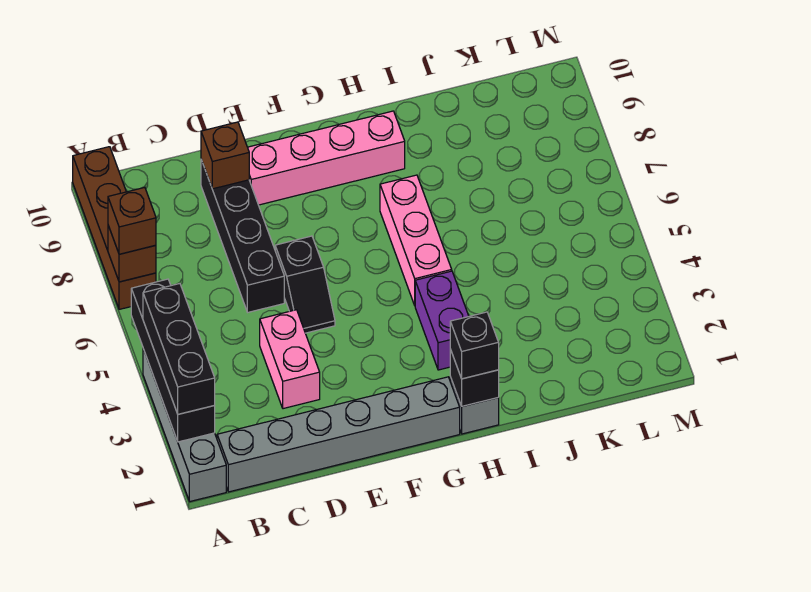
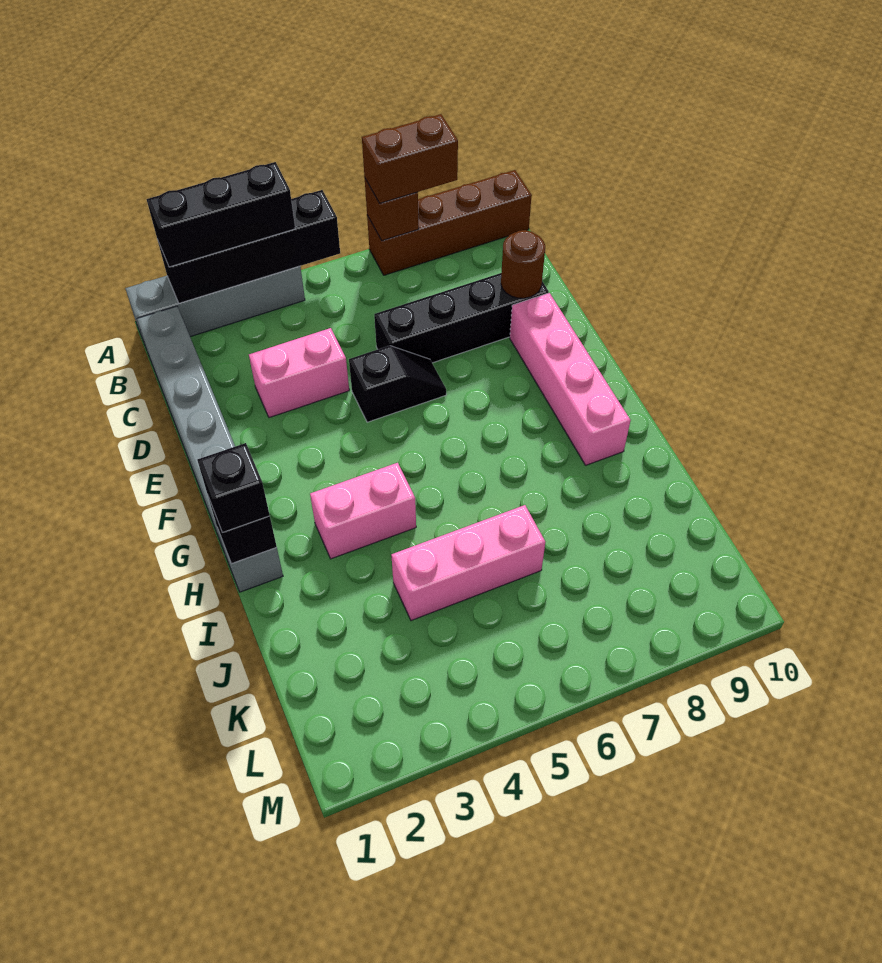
brown brick A7 level 3 -> brown brick A7:A8 level 3
brown brick D9 level 2 -> brown round brick D9 level 2
black slope E5:E6 level 1 top 6 -> black slope E5:E6 level 1 top 5
purple brick H3:H4 level 1 -> pink brick H3:H4 level 1
pink brick H5:H7 level 1 -> pink brick J4:J6 level 1

